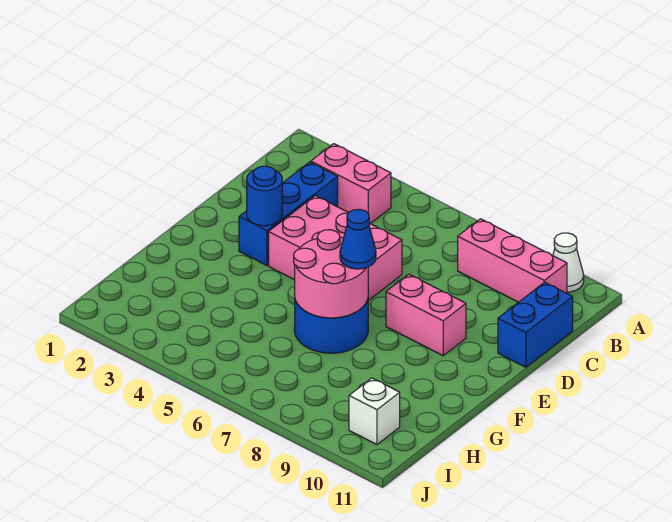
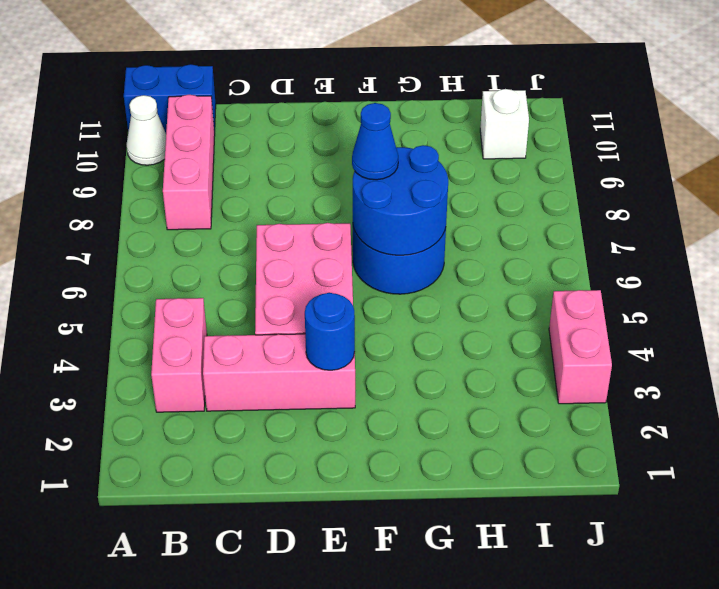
blue brick C3:E3 level 1 -> pink brick C3:E3 level 1
blue brick C11:D11 level 1 -> blue brick A11:B11 level 1
pink brick E8:E9 level 1 -> pink brick J3:J4 level 1
pink round brick F6:G7 level 2 -> blue round brick F6:G7 level 2

